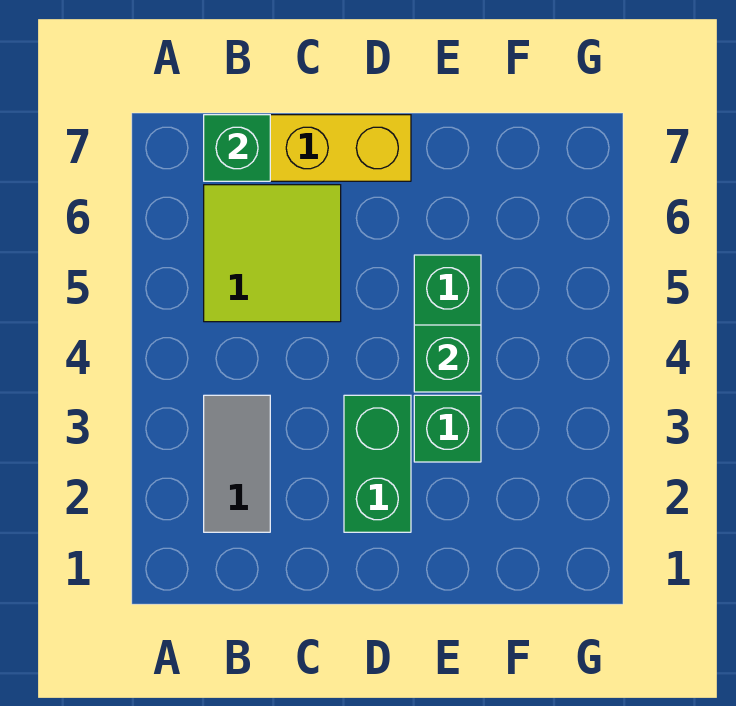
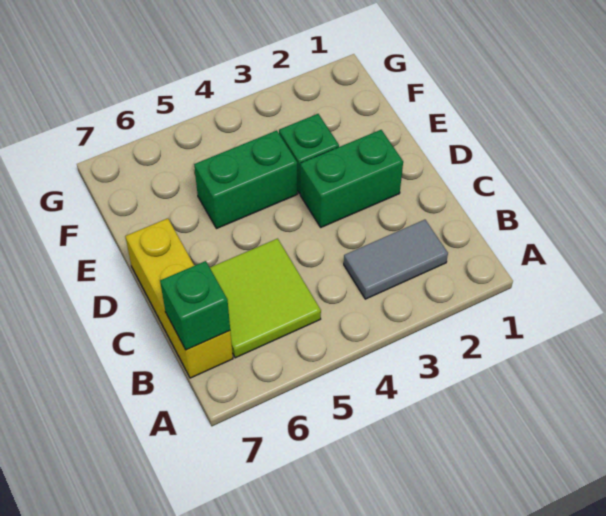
green brick E4 level 2 -> none

